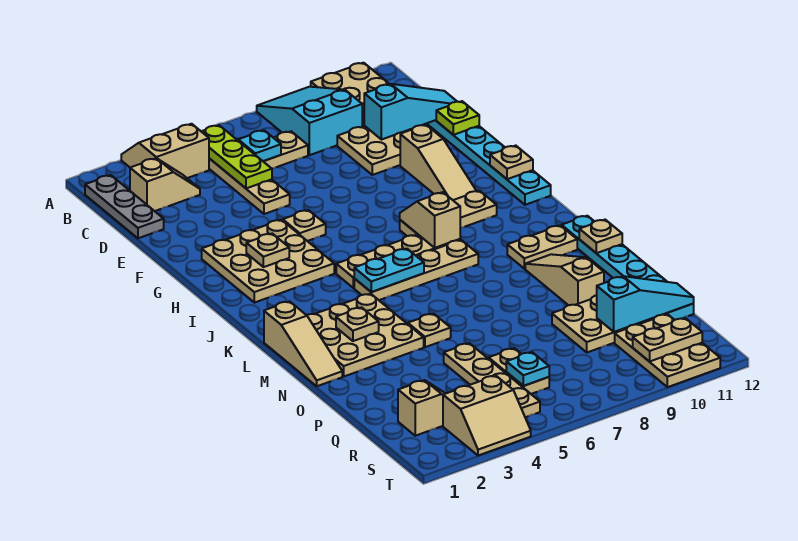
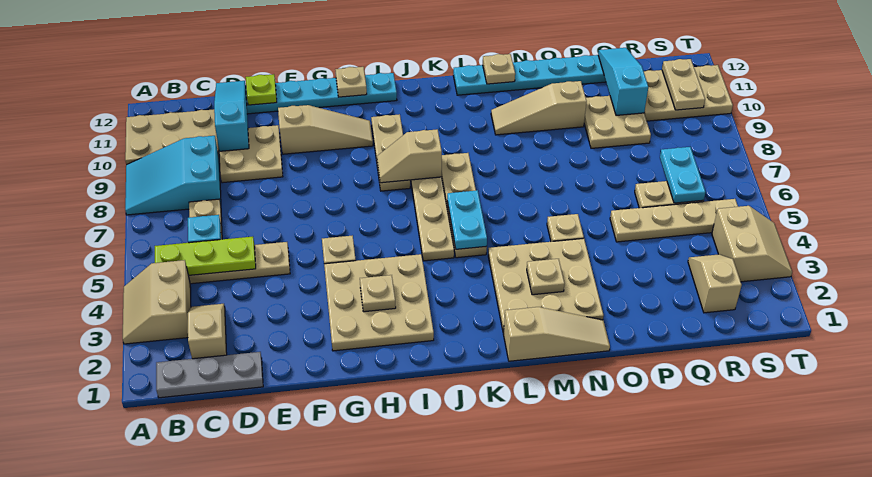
tan plate L10:L11 level 1 -> none
cyan plate R6 level 2 -> cyan plate R6:R7 level 2

